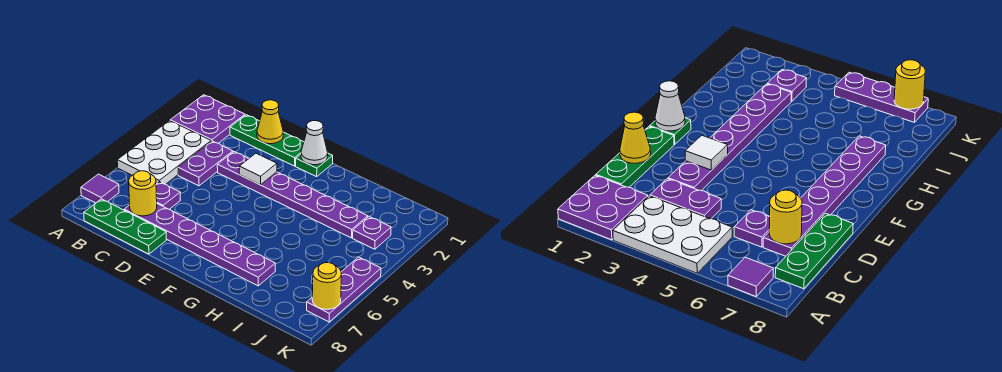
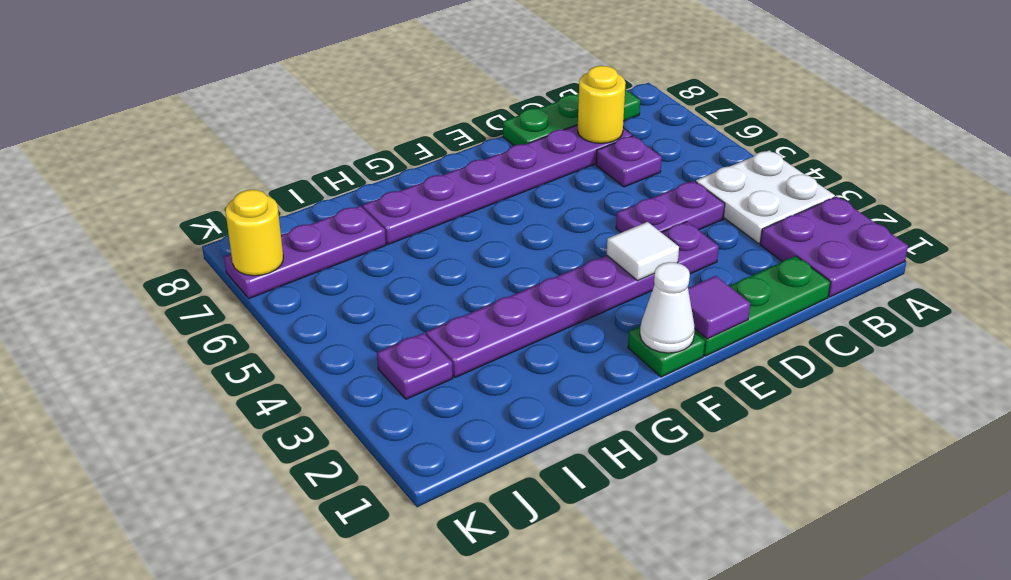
white plate A3:B5 level 1 -> white plate A3:B4 level 1
purple tile A7 level 1 -> purple tile E1 level 2
purple plate C3:C4 level 1 -> purple plate C4:D4 level 1
yellow cone D1 level 2 -> none
purple plate K5:K7 level 1 -> purple plate I7:K7 level 1

